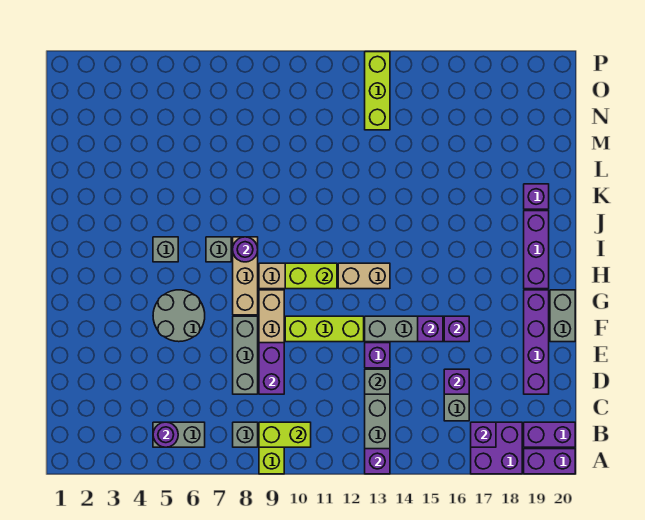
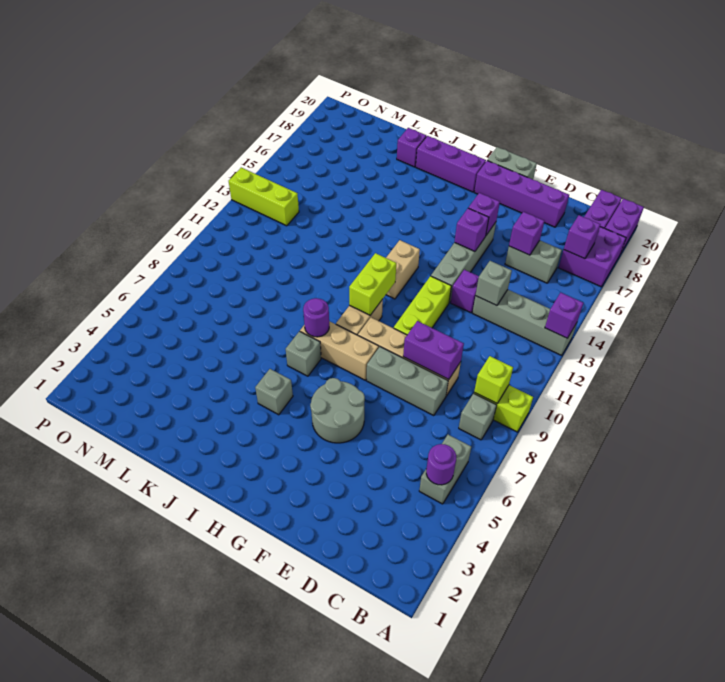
lime brick B9:B10 level 2 -> lime brick B9 level 2

